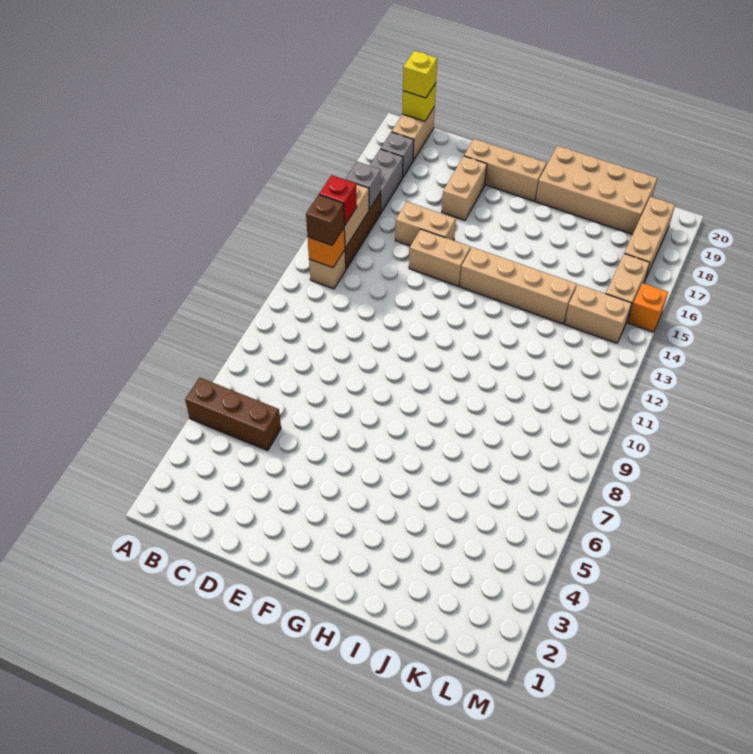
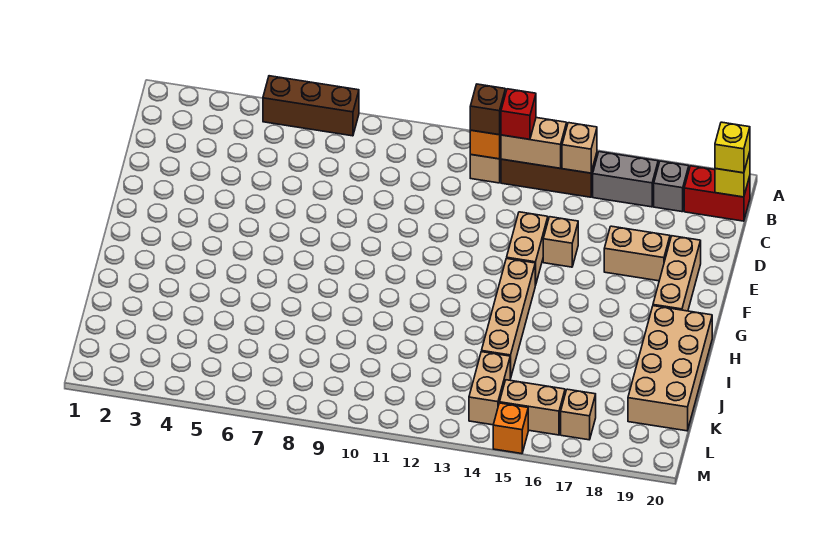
brown brick A5:C5 level 1 -> brown brick A5:A7 level 1
grey brick B15 level 2 -> tan brick B15 level 2
tan brick B19:B20 level 1 -> red brick B19:B20 level 1
tan brick D15:E15 level 1 -> tan brick E15 level 1
tan brick L17:L19 level 1 -> tan brick L17 level 1

